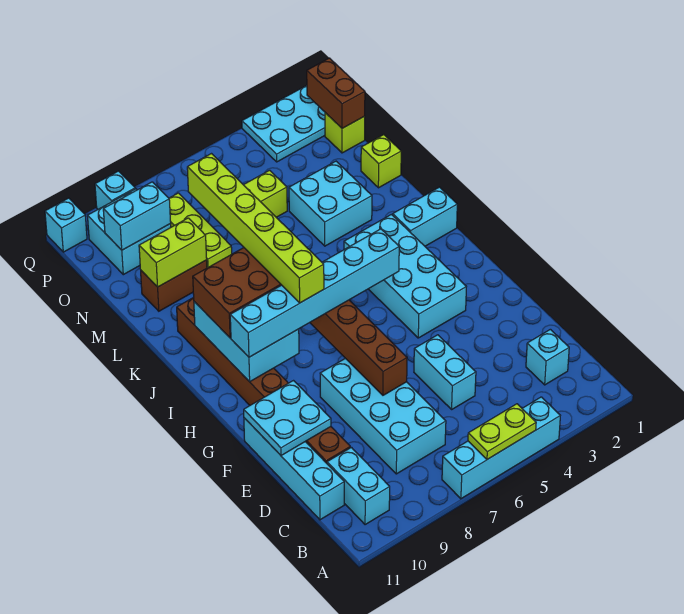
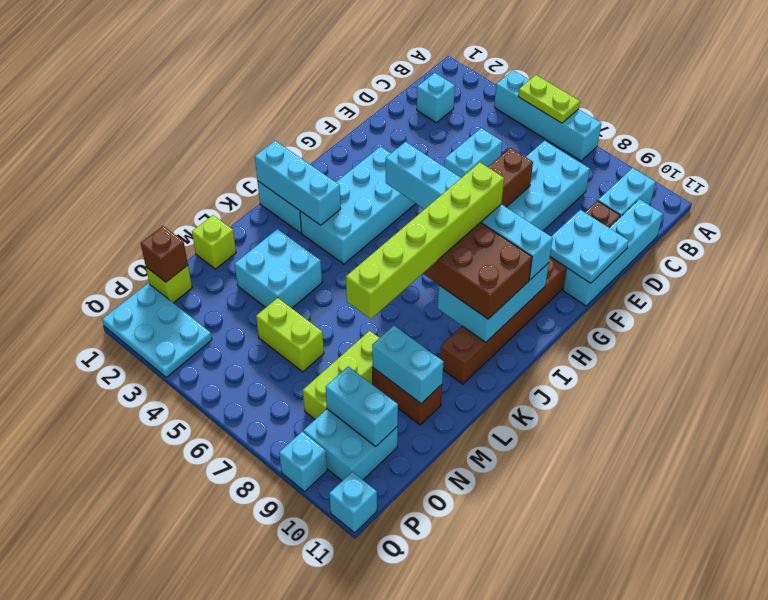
none -> cyan brick J1:J3 level 2
lime brick M9:M10 level 2 -> cyan brick M9:M10 level 2
brown brick O1:P1 level 2 -> brown brick O1 level 2

